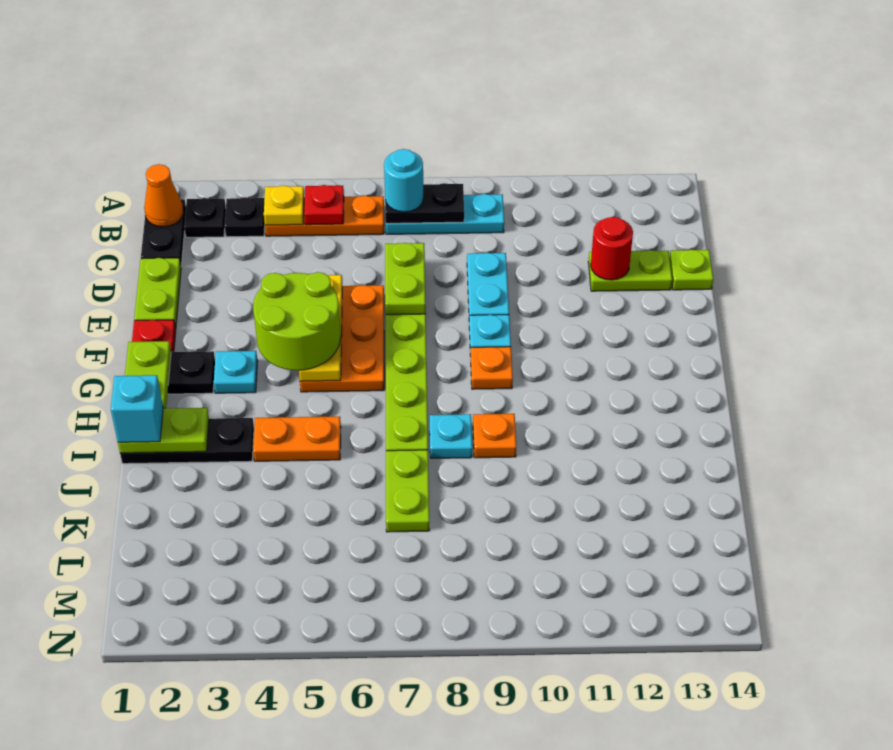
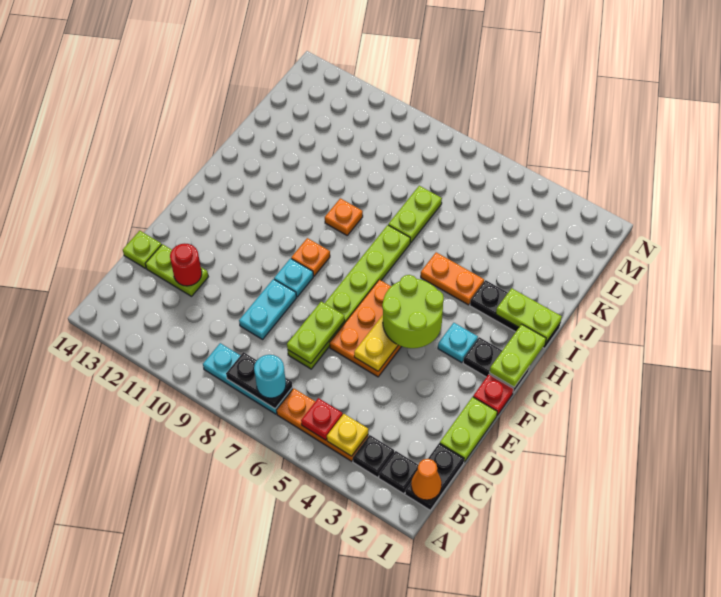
cyan brick I1 level 3 -> none
cyan plate I8 level 1 -> none

